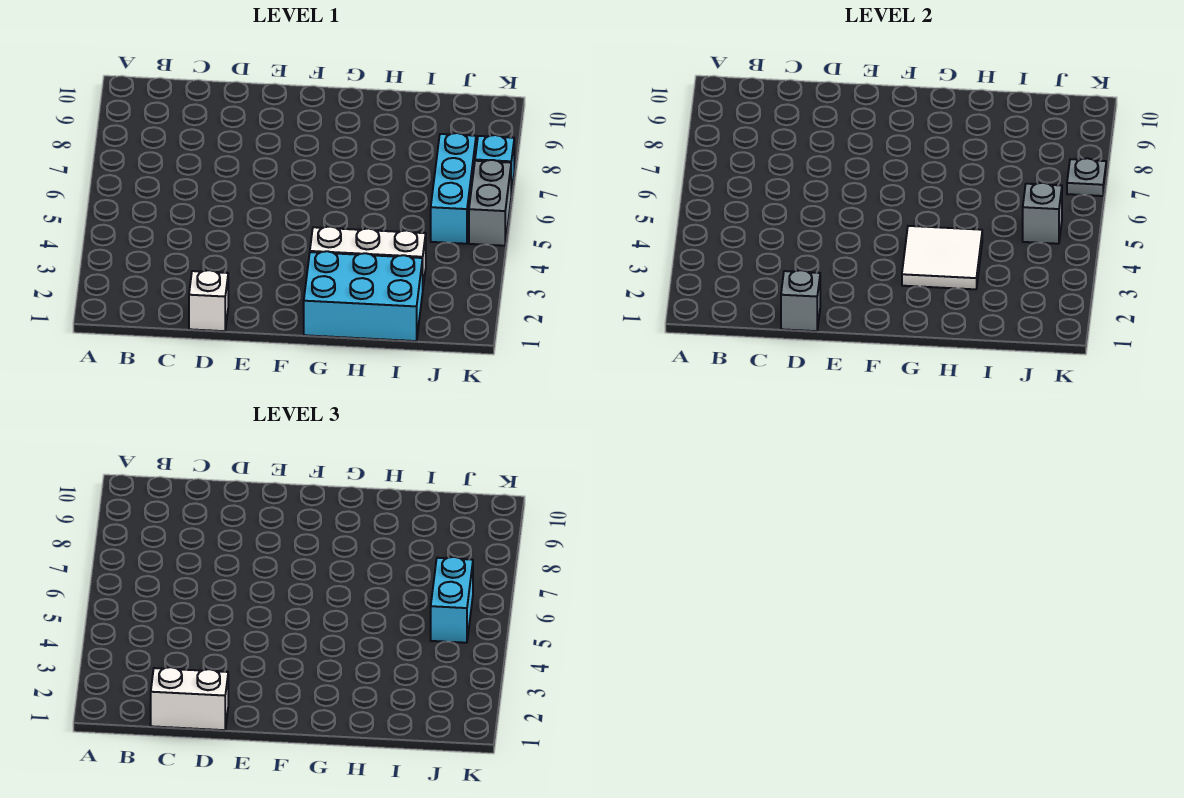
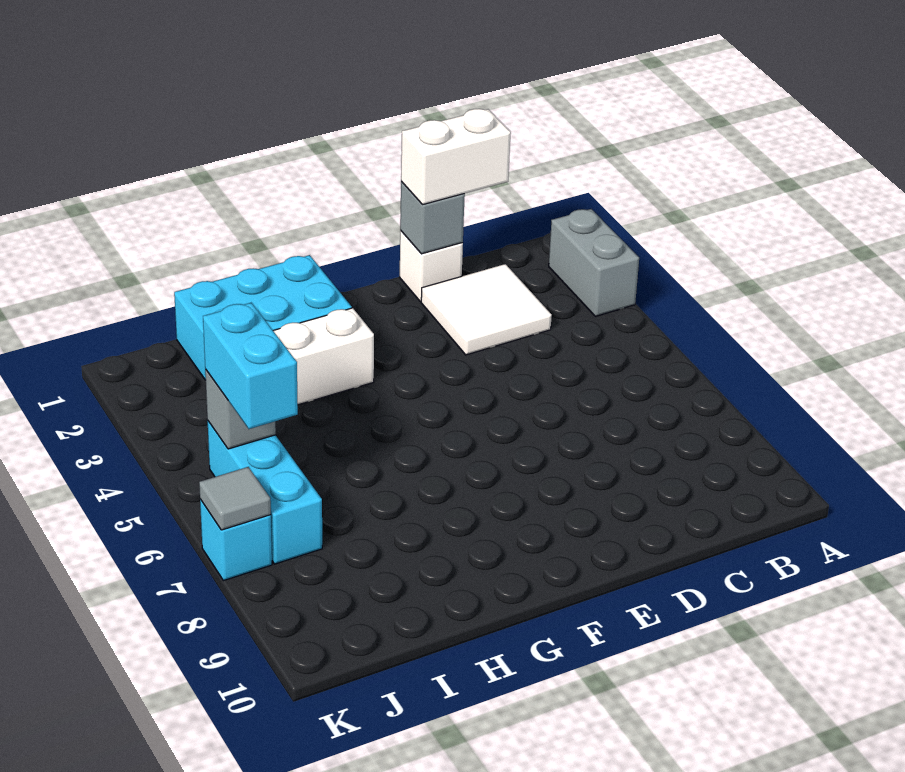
white tile G3:H4 level 2 -> white tile C2:D3 level 1
grey brick K5:K6 level 1 -> grey brick A2:A3 level 1
grey plate K7 level 2 -> grey tile K7 level 2

